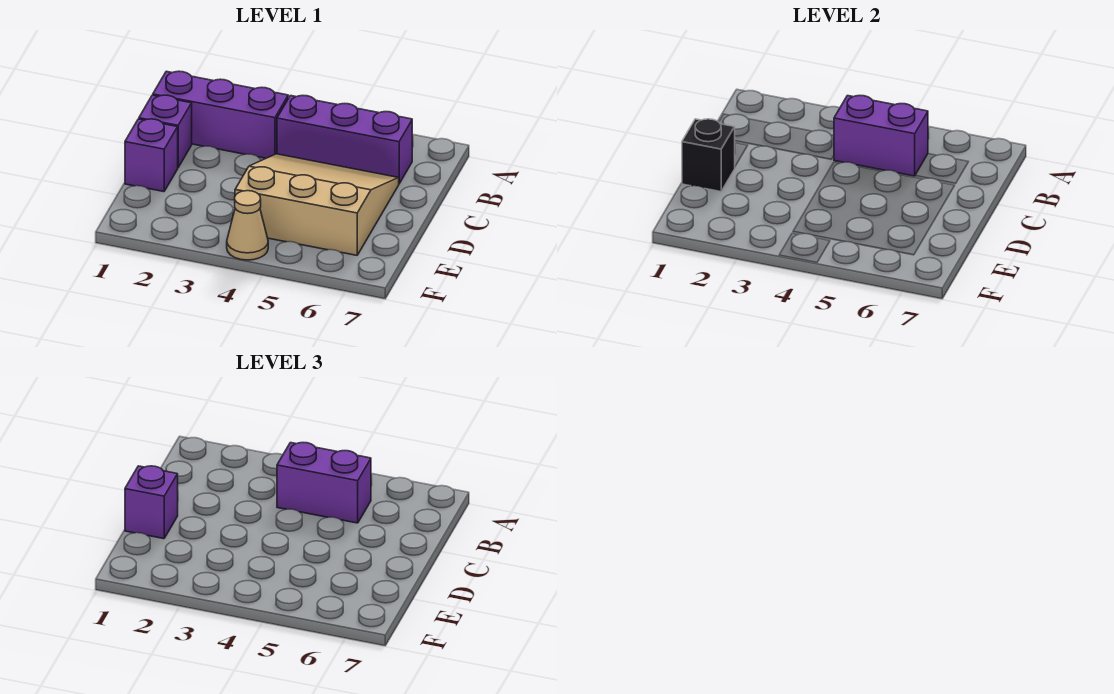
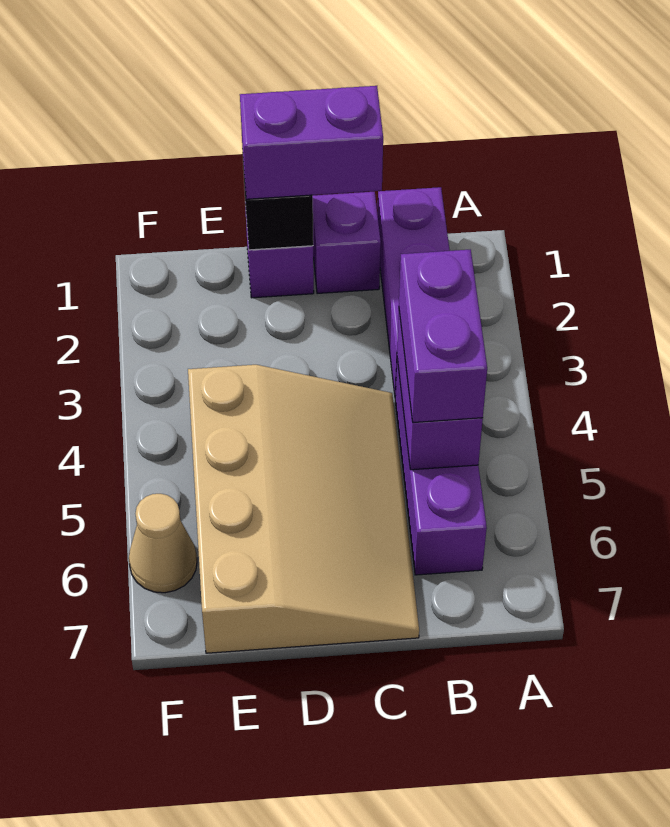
tan slope C4:E6 level 1 top E -> tan slope C4:E7 level 1 top E
purple brick D1 level 3 -> purple brick C1:D1 level 3
tan cone F4 level 1 -> tan cone F6 level 1

